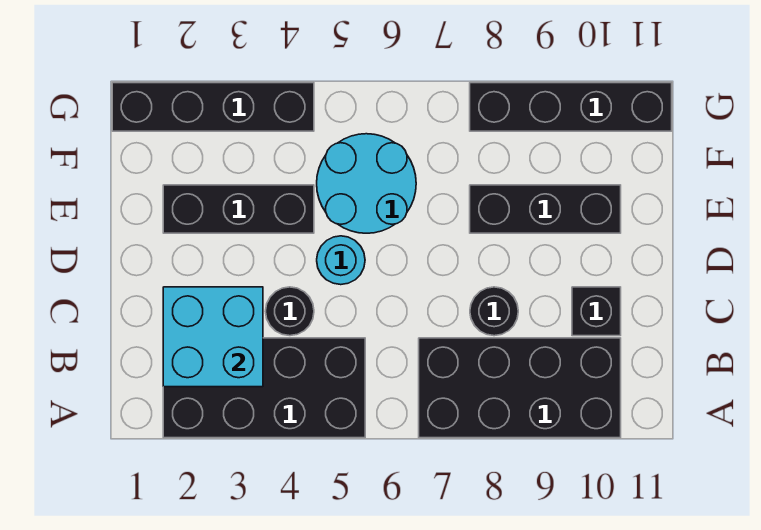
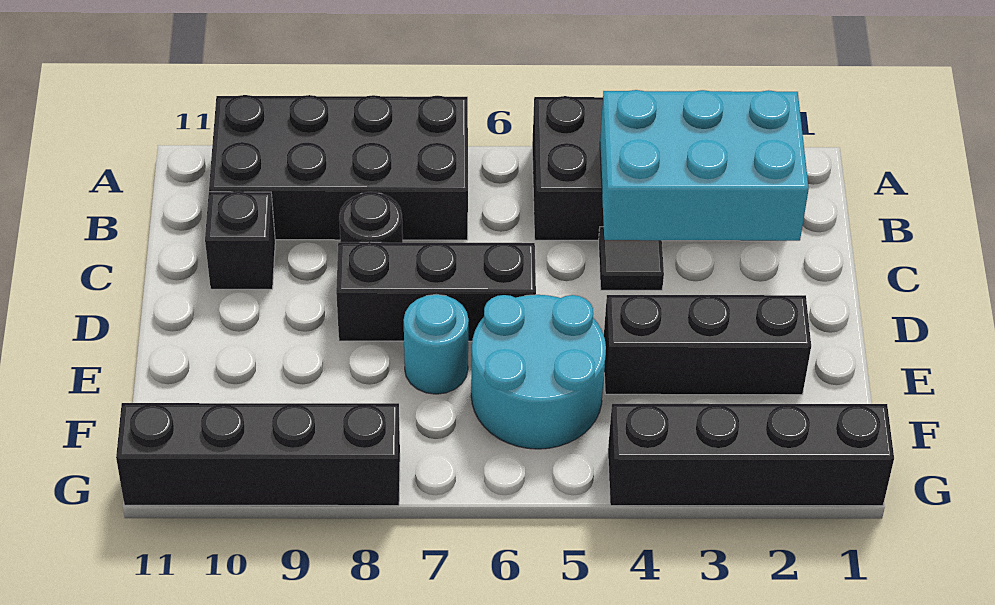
cyan brick B2:C3 level 2 -> cyan brick B2:C4 level 2
black round brick C4 level 1 -> black tile C4 level 1
cyan round brick D5 level 1 -> cyan round brick E7 level 1
black brick E8:E10 level 1 -> black brick D6:D8 level 1

